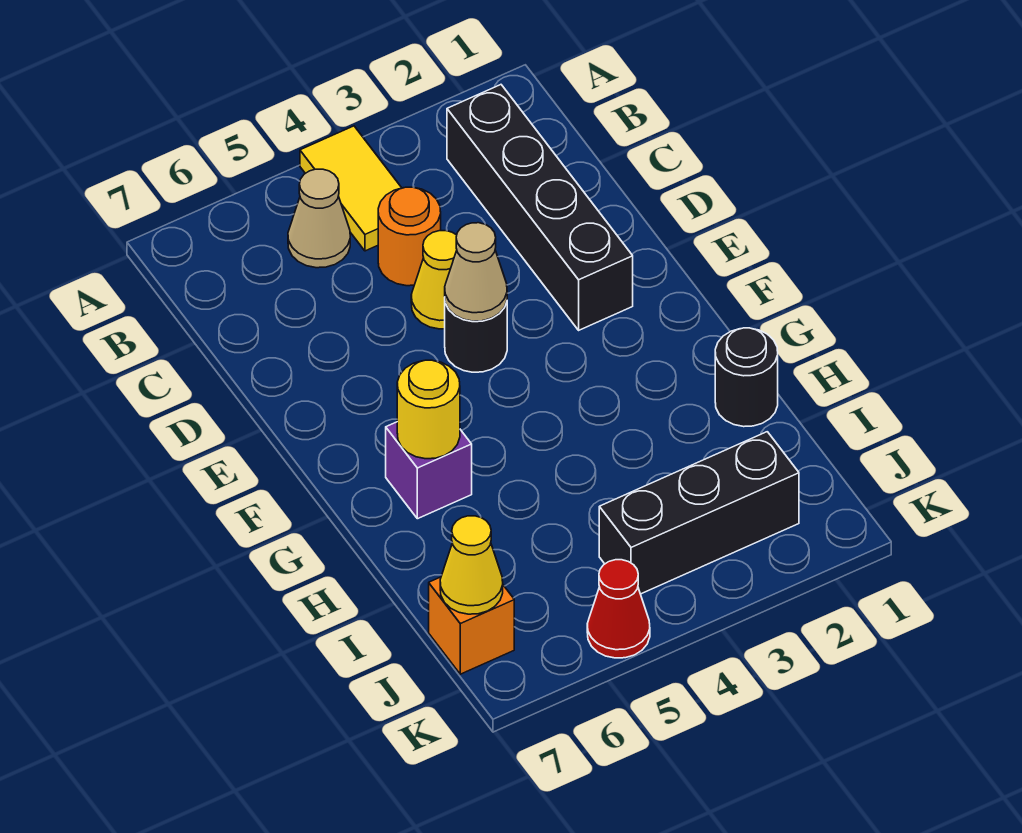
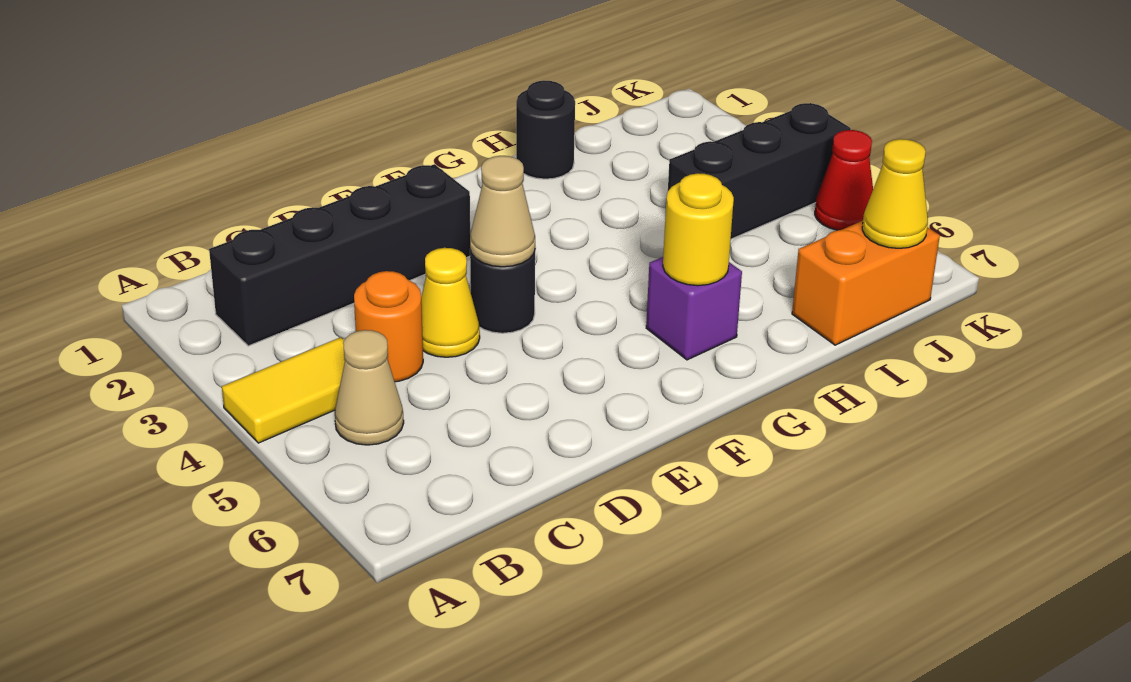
black brick J2:J4 level 1 -> black brick I4:K4 level 1
orange brick J7 level 1 -> orange brick I7:J7 level 1

